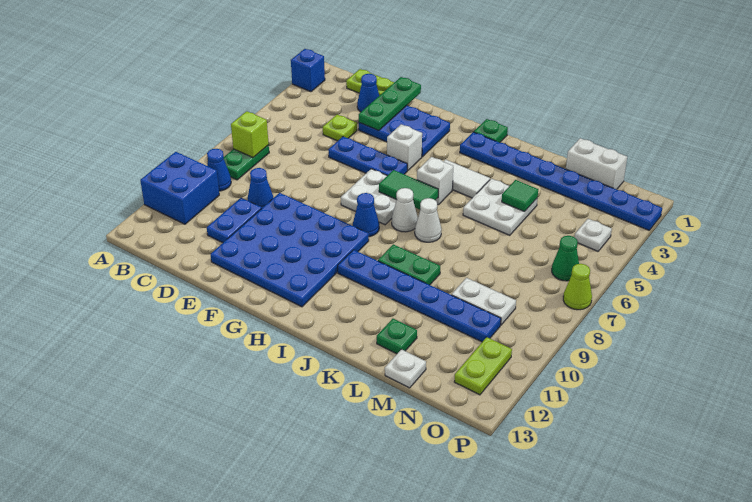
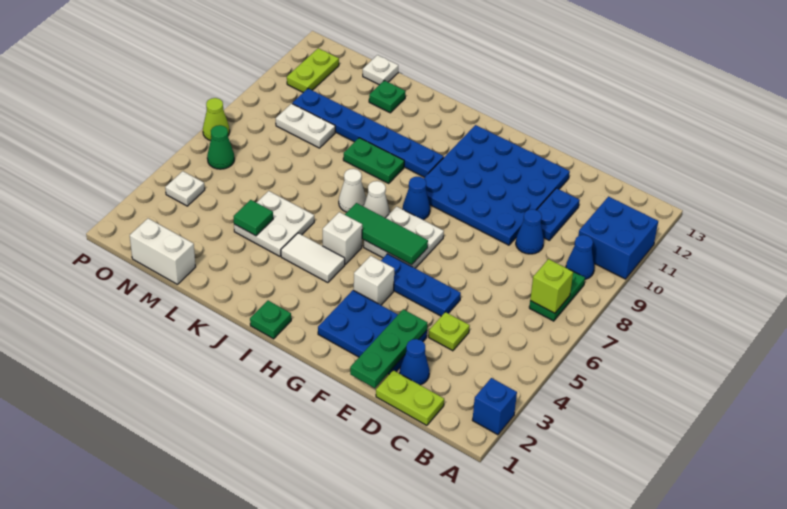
green tile H6:I6 level 2 -> green tile G6:I6 level 2
blue plate I2:P2 level 1 -> none

